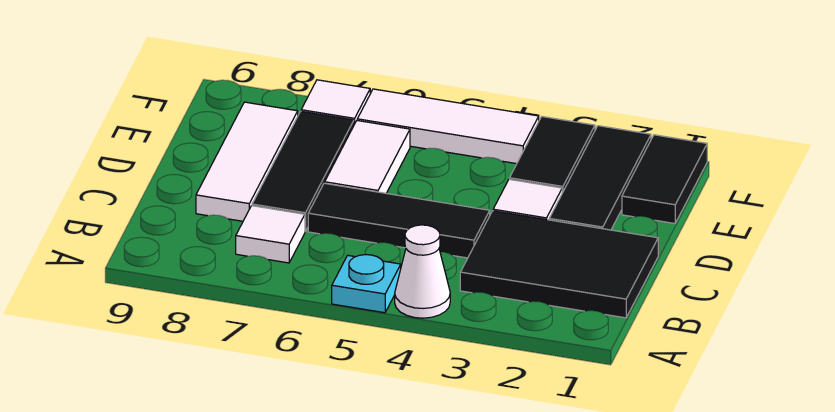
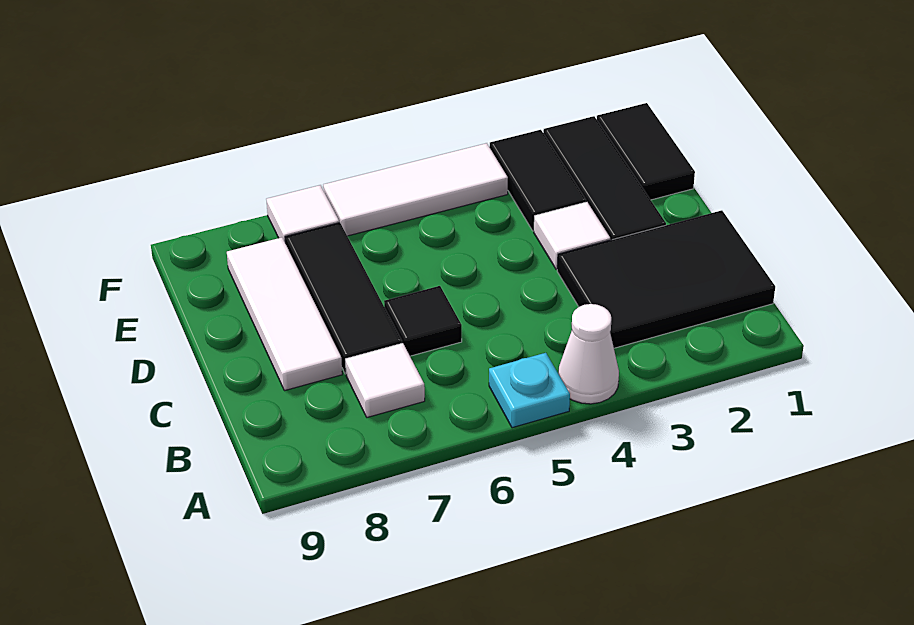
black tile C4:C6 level 1 -> black tile C6 level 1
white tile D6:E6 level 1 -> none

